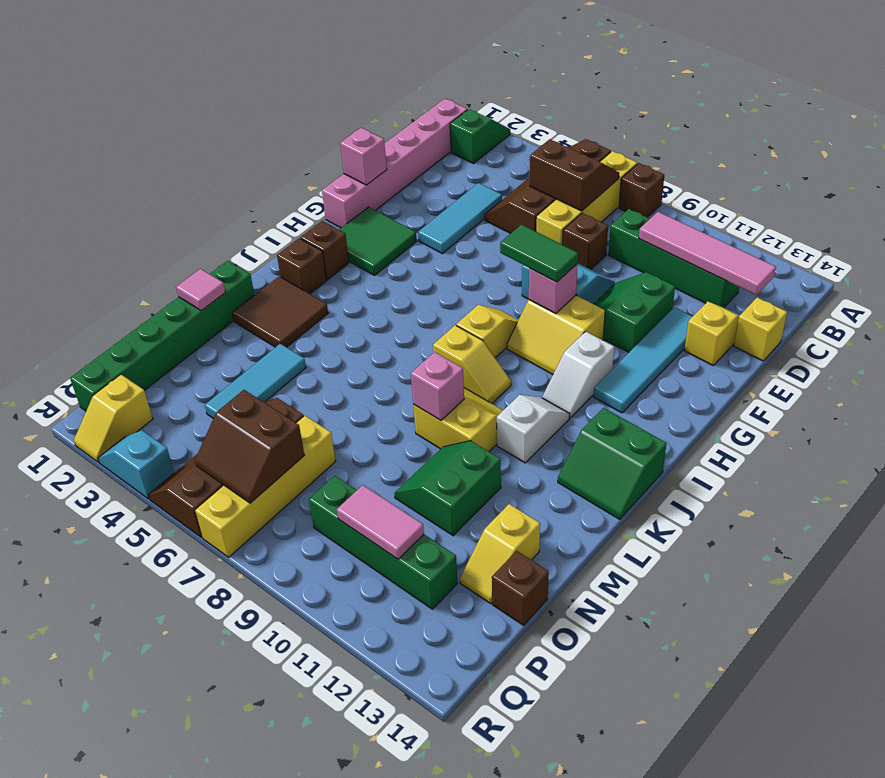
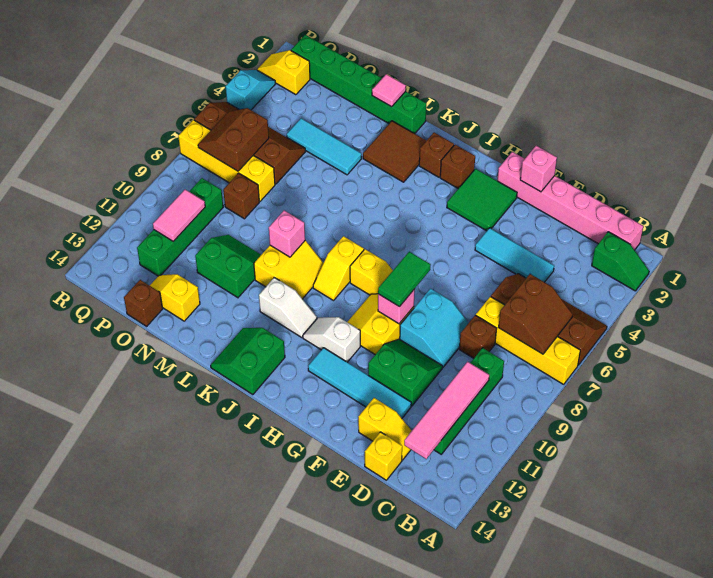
brown brick A8 level 1 -> brown brick O8 level 1

